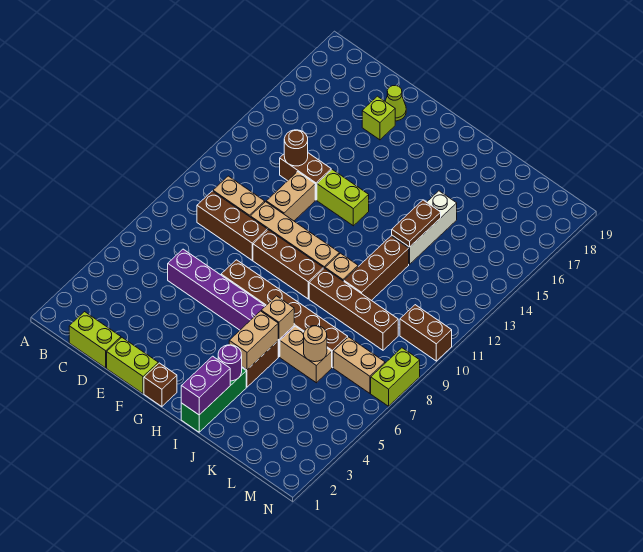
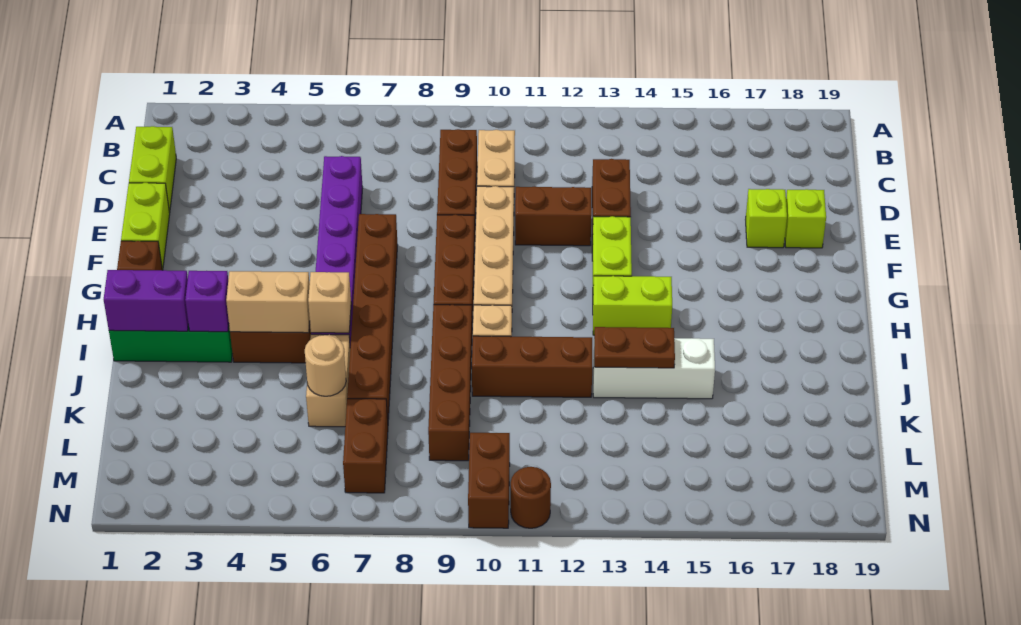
brown round brick D13 level 2 -> brown round brick N11 level 1
tan brick E11:E12 level 1 -> brown brick E11:E12 level 1
lime cone E18 level 1 -> lime brick E18 level 1
purple round brick I3 level 2 -> purple brick I3 level 2
tan brick L7:M7 level 1 -> brown brick L7:M7 level 1
lime brick N7:N8 level 1 -> lime brick H13:H14 level 1

